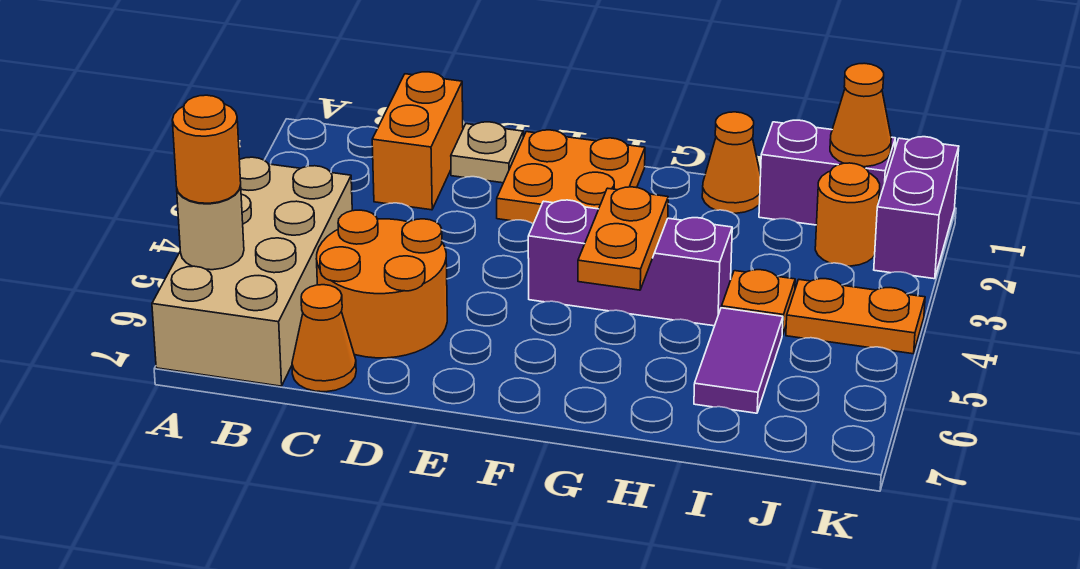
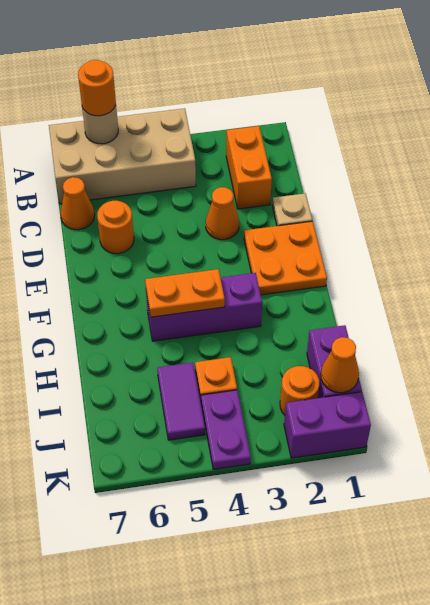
orange brick C1:C2 level 1 -> orange brick B2:C2 level 1
orange round brick C5:D6 level 1 -> orange round brick D6 level 1
purple brick F4:H4 level 1 -> purple brick G3:G5 level 1
orange cone H1 level 1 -> orange cone D3 level 1
purple tile I5:I6 level 1 -> purple tile I5:J5 level 1
orange plate J4:K4 level 1 -> purple plate J4:K4 level 1

